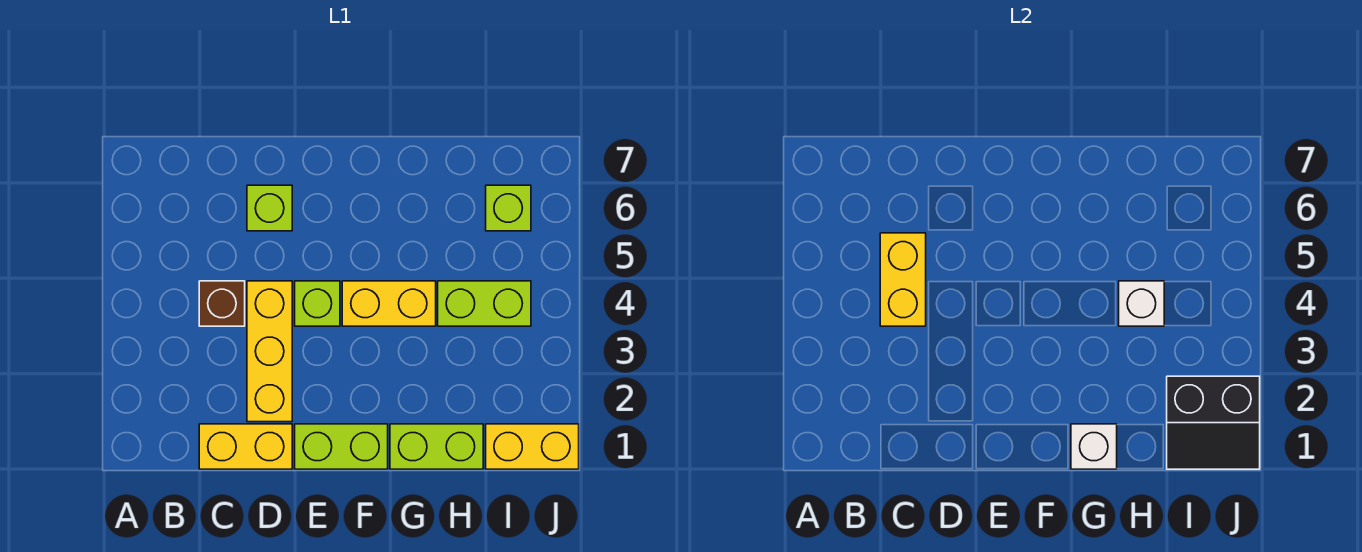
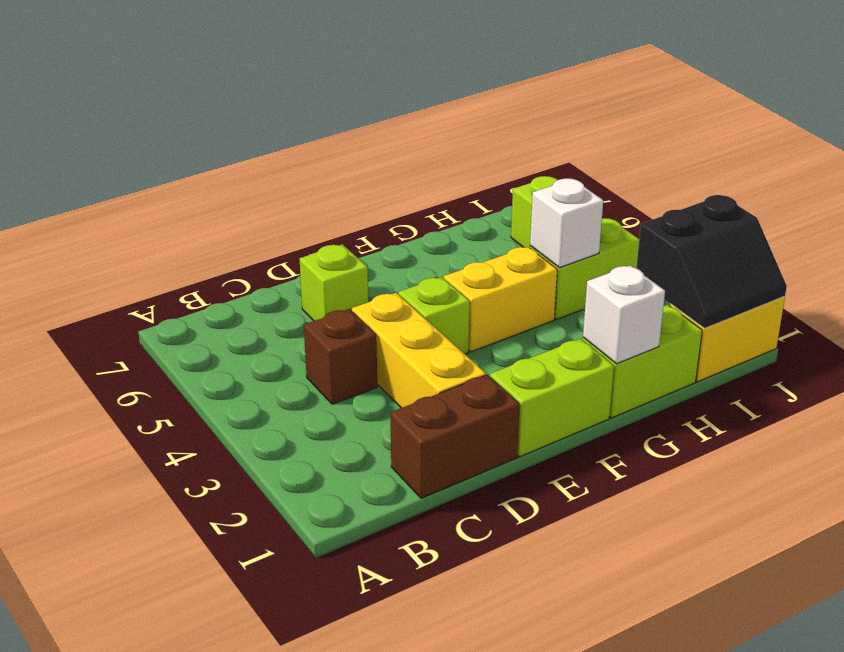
yellow brick C1:D1 level 1 -> brown brick C1:D1 level 1
yellow brick C4:C5 level 2 -> none

